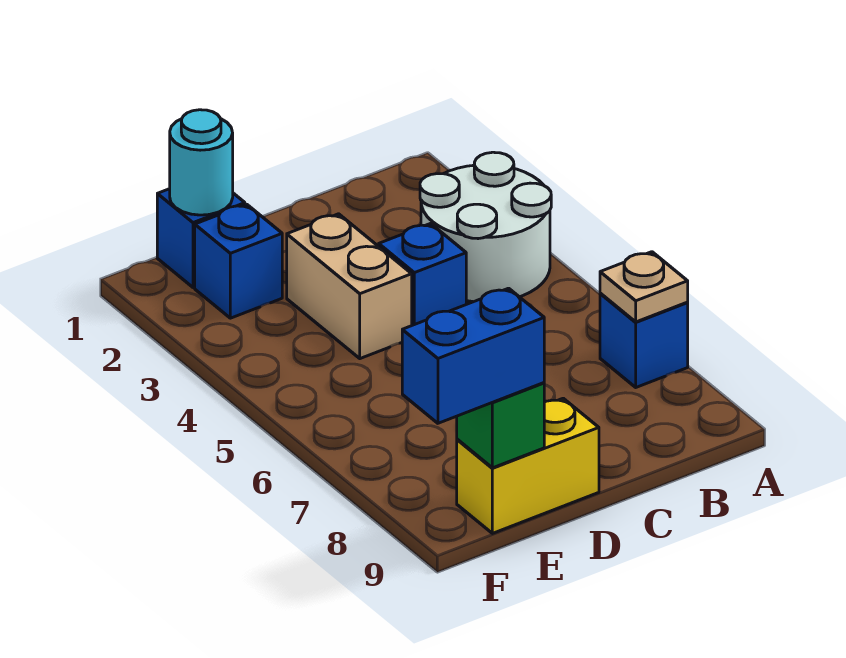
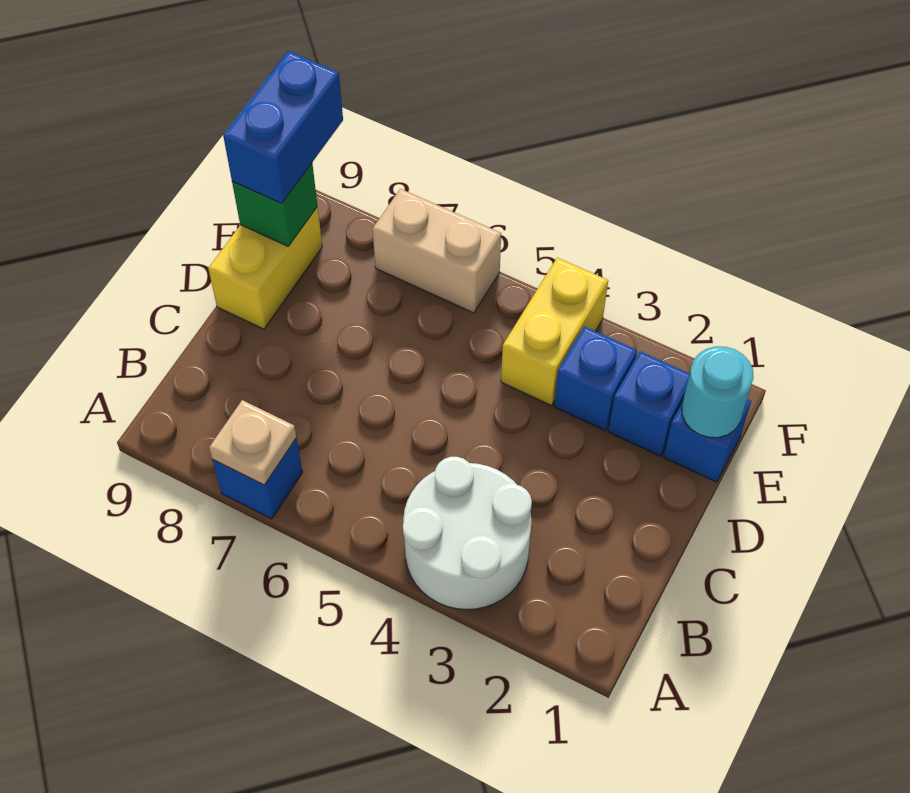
blue brick C4 level 1 -> blue brick E3 level 1
tan brick D3:D4 level 1 -> tan brick F6:F7 level 1
none -> yellow brick E4:F4 level 1

